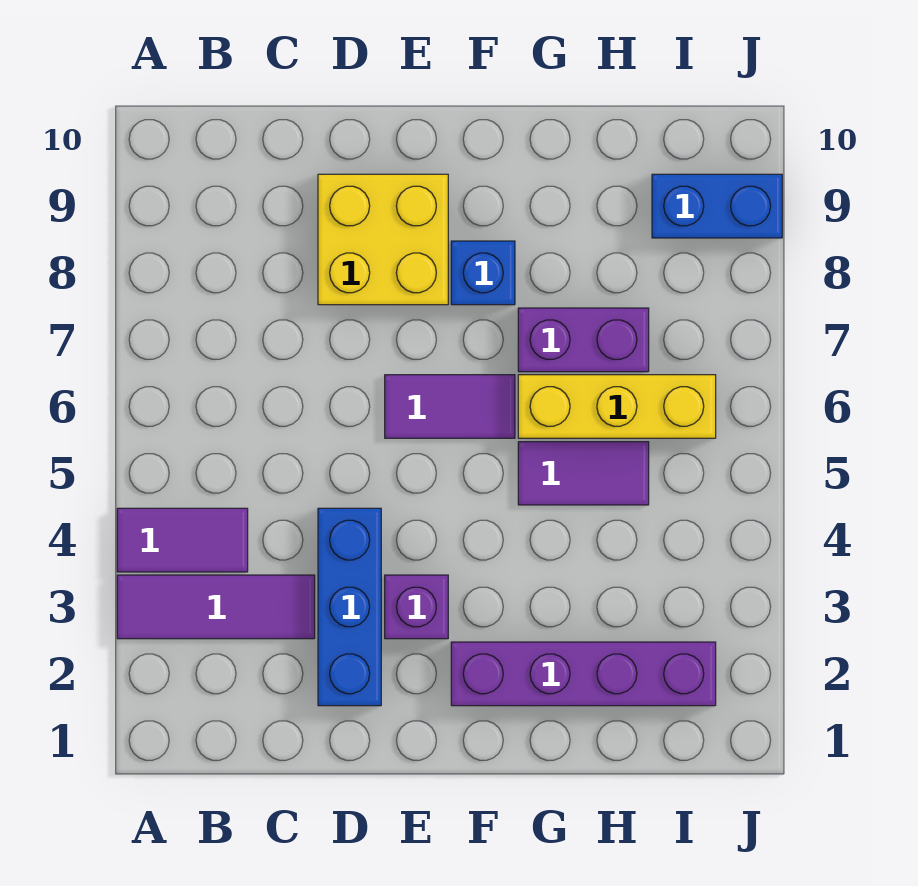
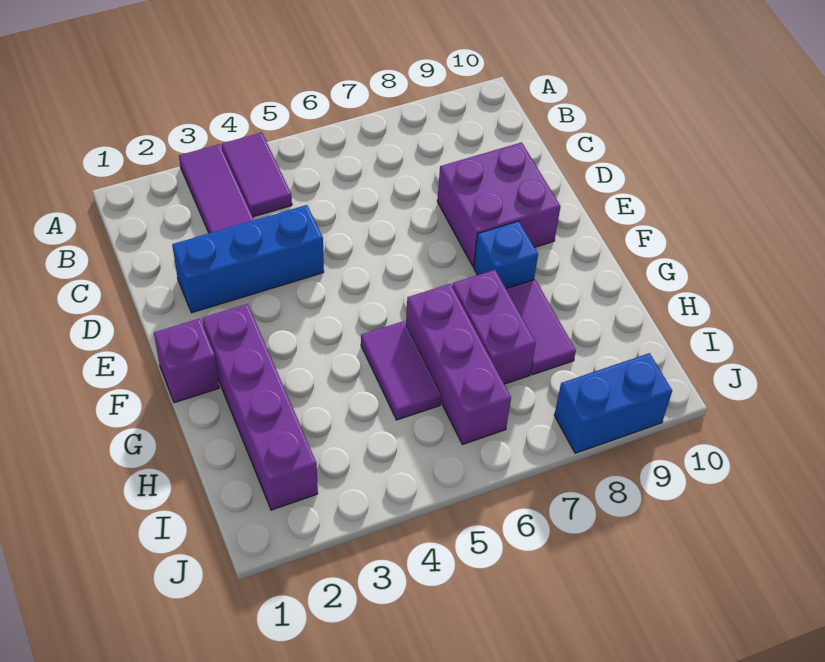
yellow brick D8:E9 level 1 -> purple brick D8:E9 level 1
purple brick E3 level 1 -> purple brick F1 level 1
purple tile E6:F6 level 1 -> purple tile G8:H8 level 1
yellow brick G6:I6 level 1 -> purple brick G6:I6 level 1
blue brick I9:J9 level 1 -> blue brick J8:J9 level 1

